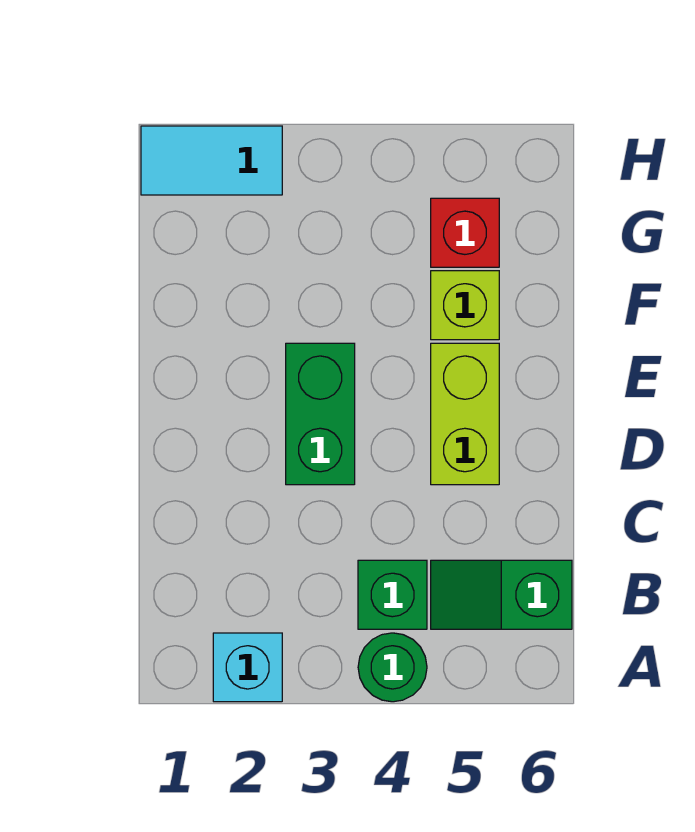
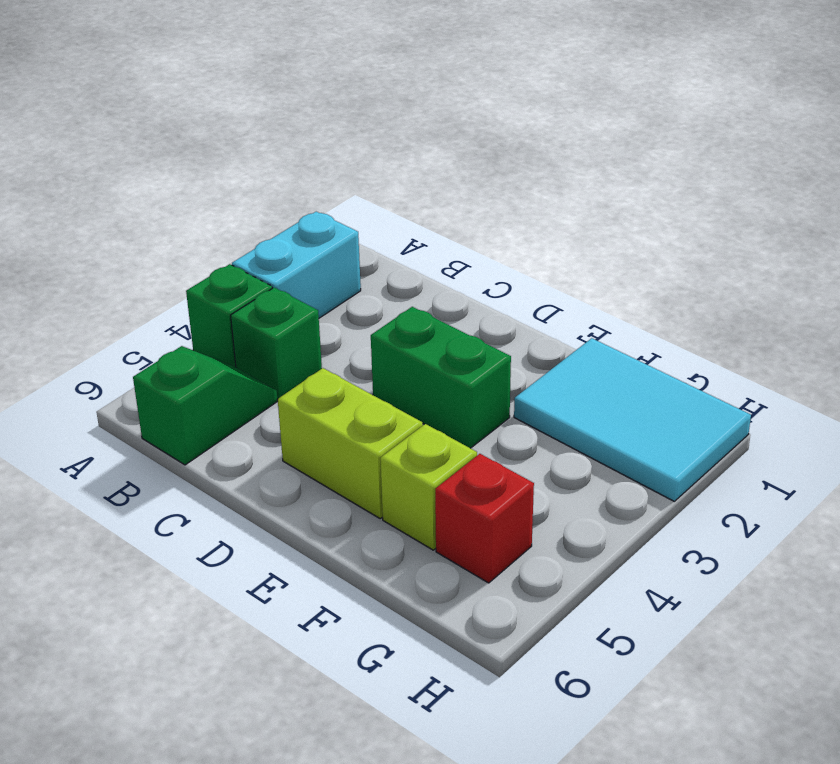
cyan brick A2 level 1 -> cyan brick A2:A3 level 1
green round brick A4 level 1 -> green brick A4 level 1
cyan tile H1:H2 level 1 -> cyan tile F1:H2 level 1

